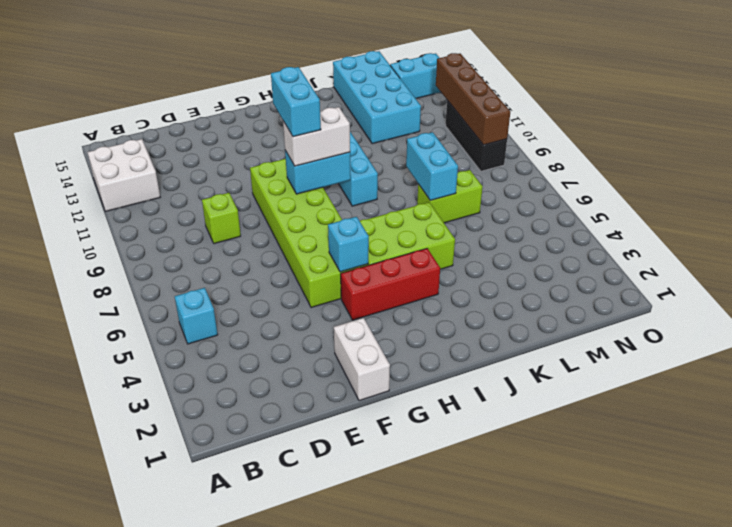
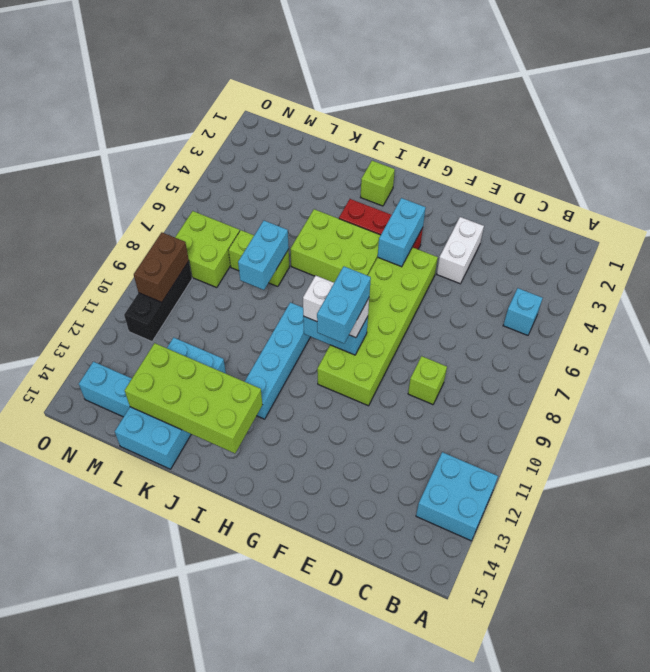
white brick A12:B13 level 1 -> cyan brick A12:B13 level 1
white brick F1:F2 level 1 -> white brick E3:E4 level 1
cyan brick G5 level 2 -> cyan brick G4:G5 level 2
none -> lime brick I2 level 1
none -> lime brick I13:L14 level 2
none -> lime brick M7:N8 level 1
brown brick N9:N12 level 2 -> brown brick N9:N10 level 2

